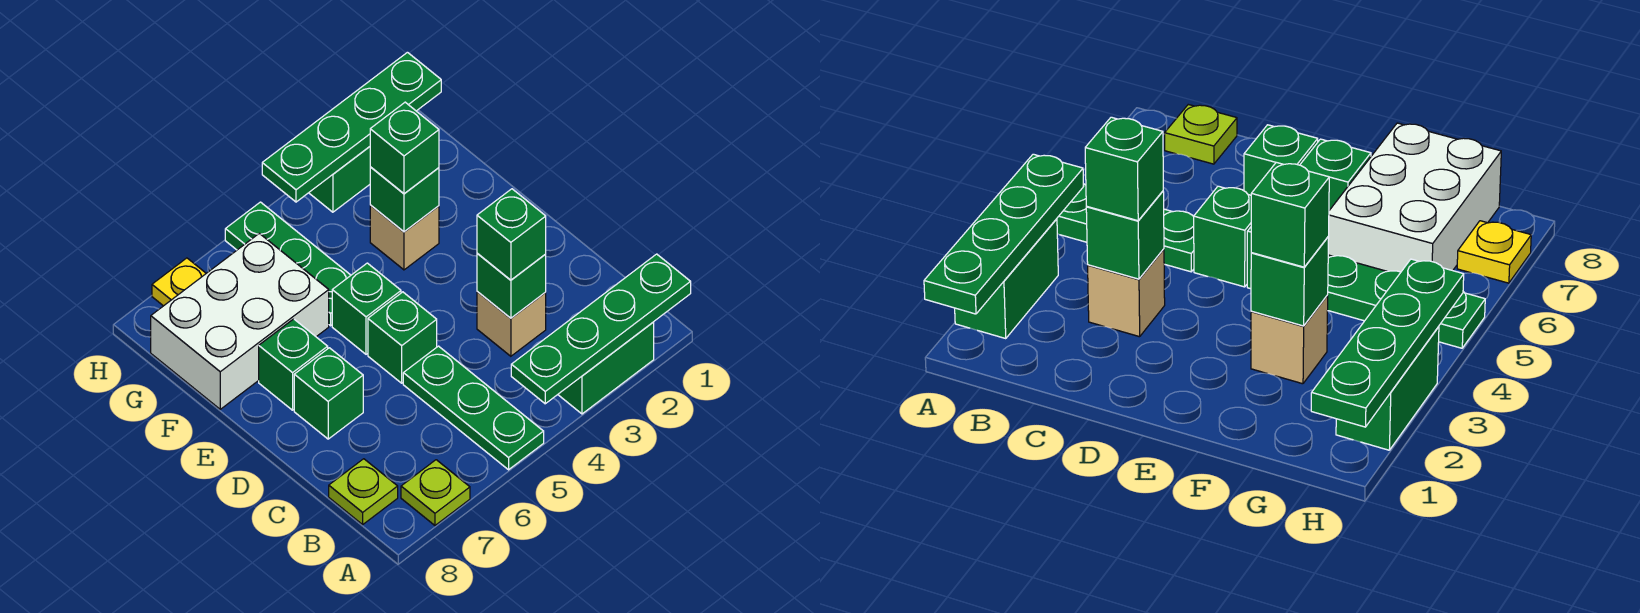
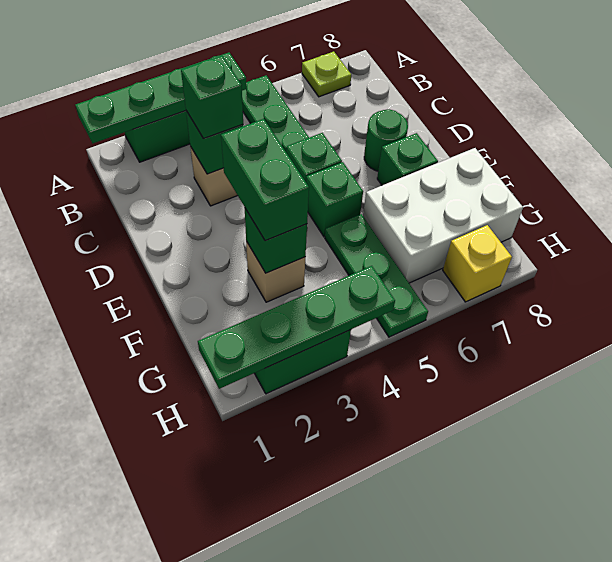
lime plate B8 level 1 -> none
green brick D7 level 1 -> green round brick D7 level 1
green brick F3 level 3 -> green brick E3:F3 level 3
yellow plate H7 level 1 -> yellow brick H7 level 1

